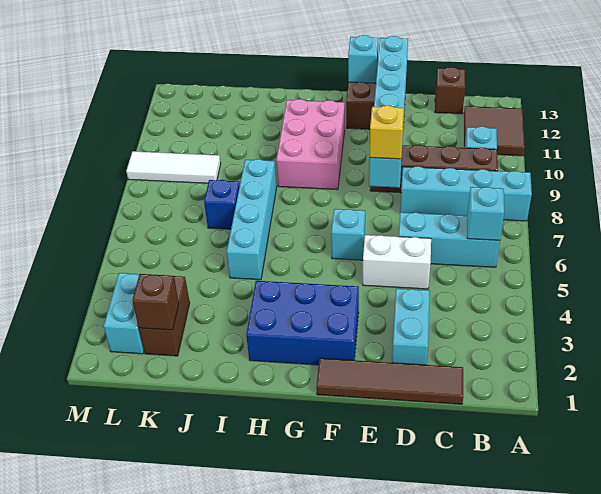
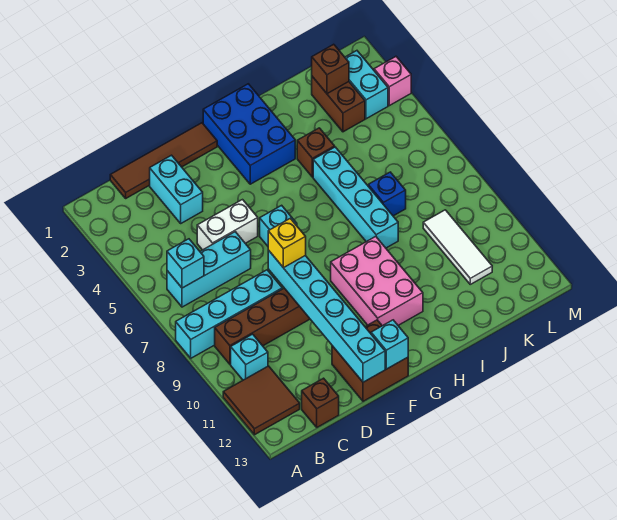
blue brick F2:H3 level 1 -> blue brick G1:H3 level 1
none -> brown brick I4 level 1
white tile K9:M9 level 1 -> white tile K9:K11 level 1
none -> pink brick M3 level 1

